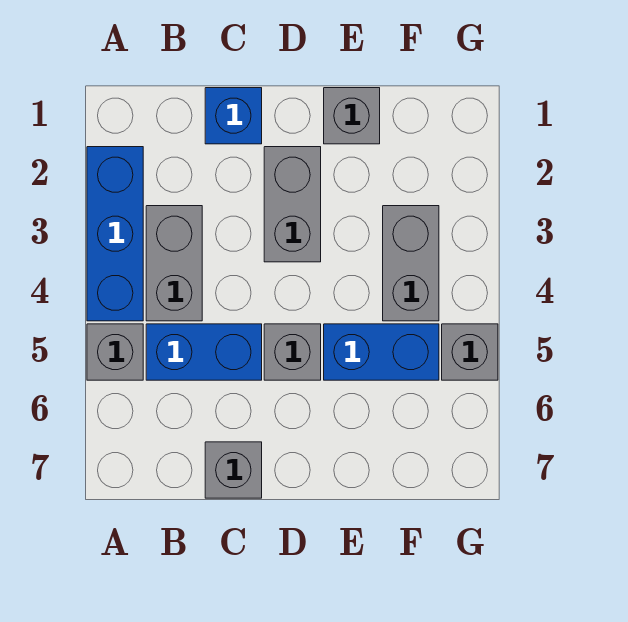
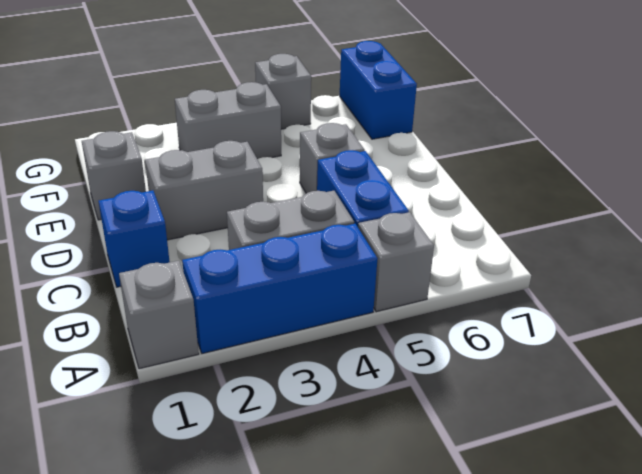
grey brick C7 level 1 -> grey brick A1 level 1
blue brick E5:F5 level 1 -> blue brick F7:G7 level 1

